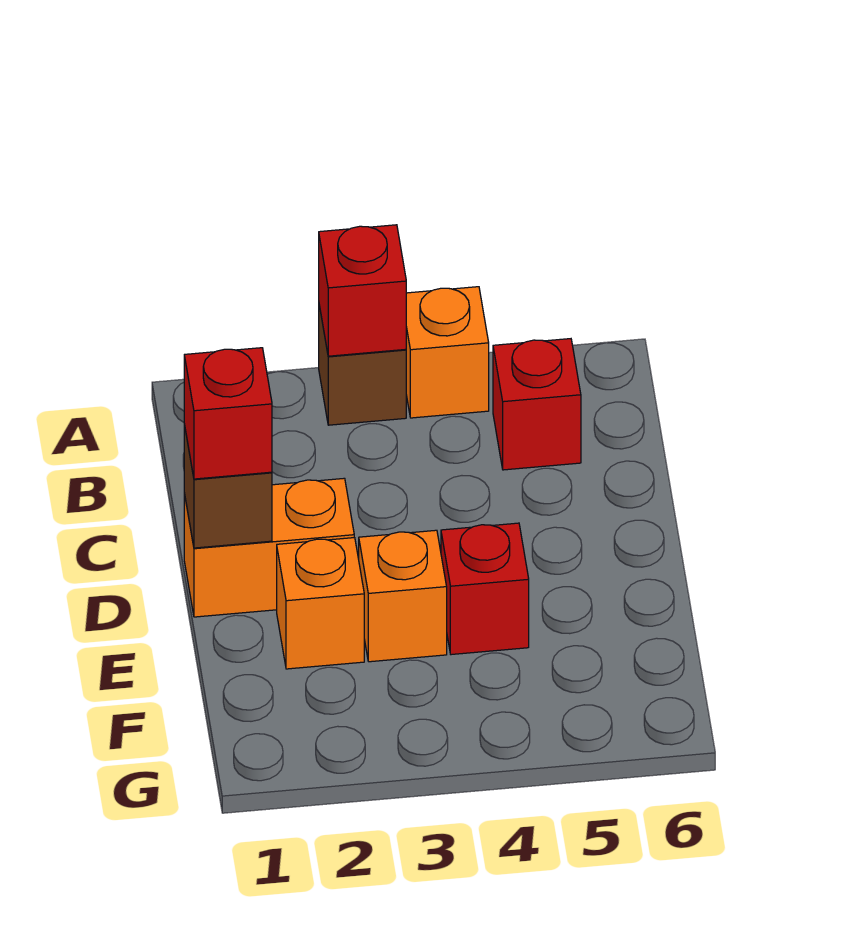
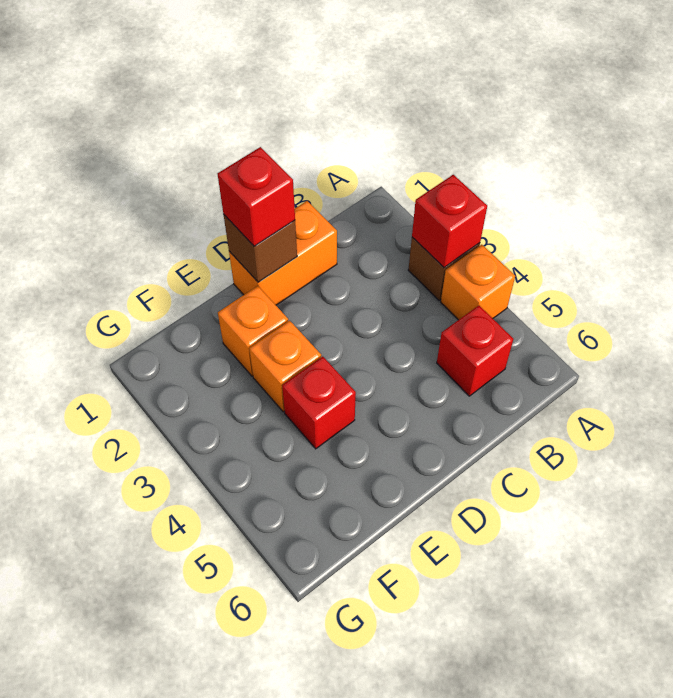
orange brick D1:D2 level 1 -> orange brick C1:D1 level 1

